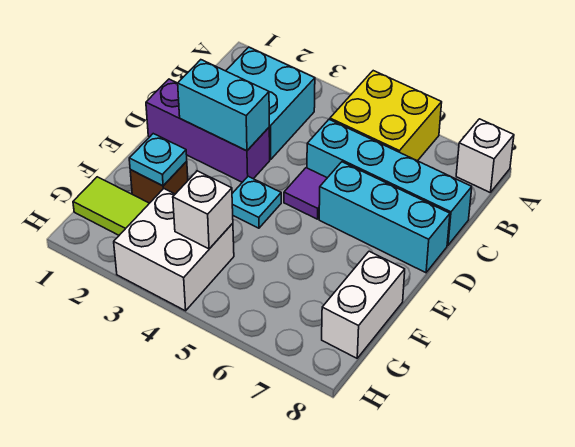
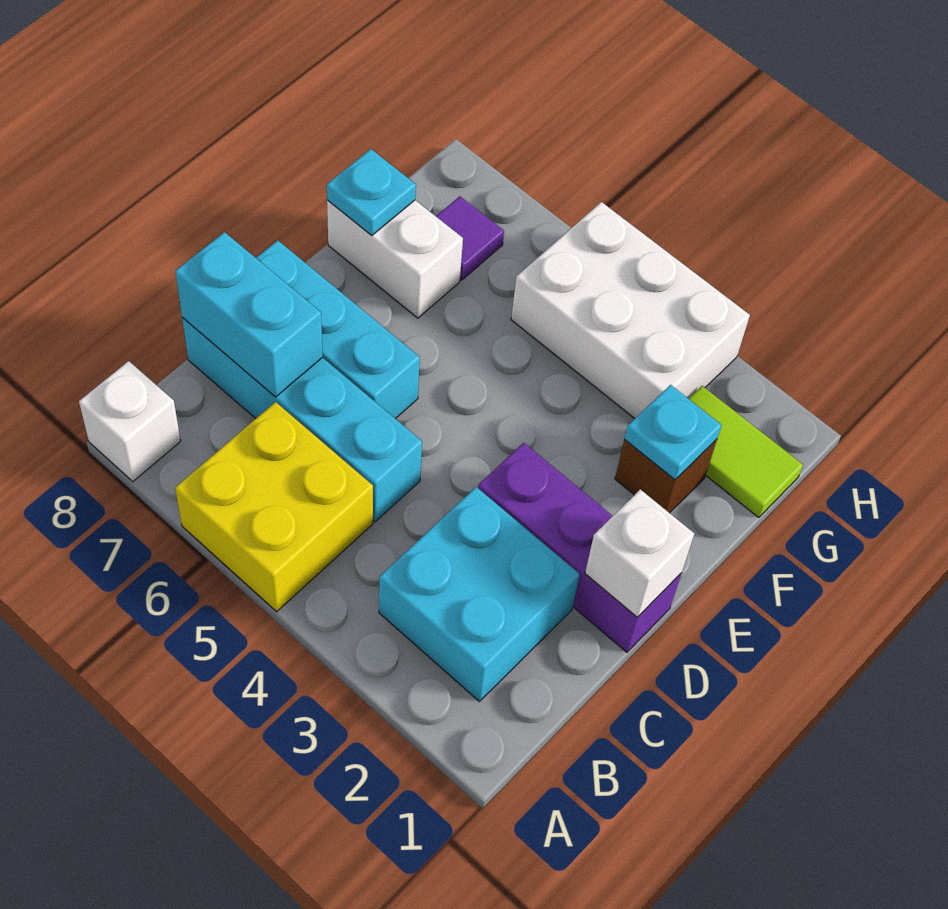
cyan brick D2:D3 level 2 -> cyan brick C7:C8 level 2
purple tile D5 level 1 -> purple tile G7 level 1
cyan plate E4 level 1 -> cyan plate F8 level 2
white brick F8:G8 level 1 -> white brick F7:F8 level 1
white brick G3:H4 level 1 -> white brick G3:H5 level 1
white brick G4 level 2 -> white brick D1 level 2

